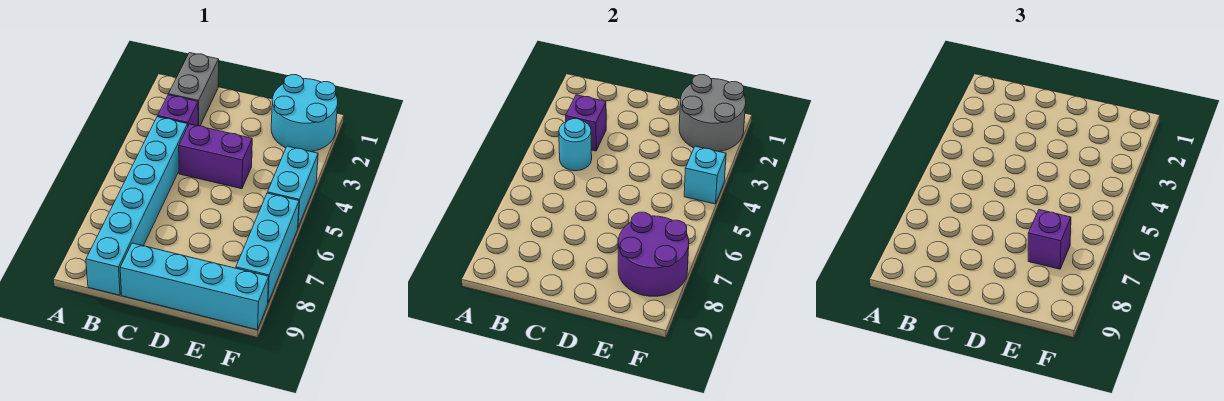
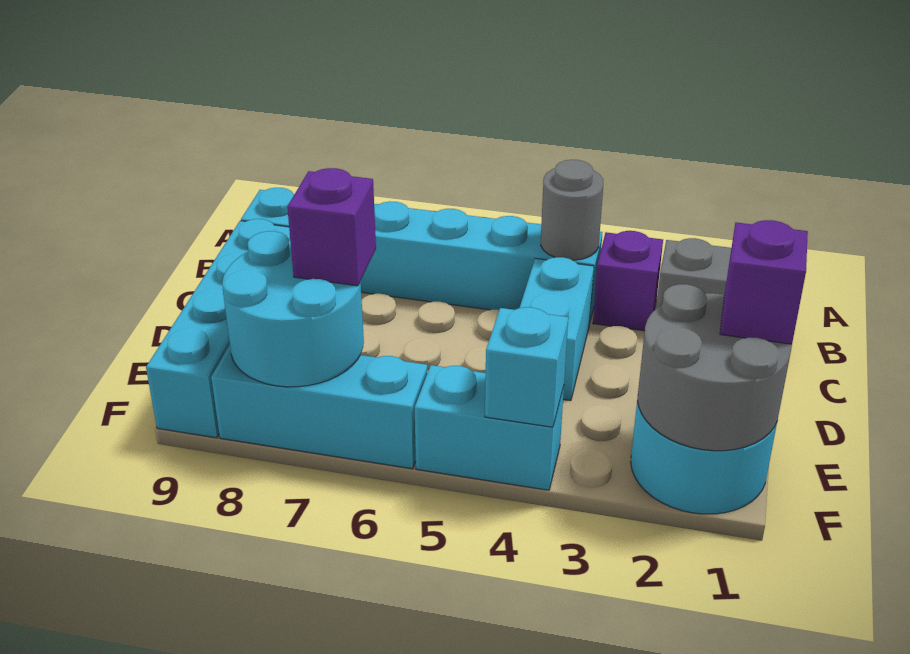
purple brick B3 level 2 -> purple brick E1 level 3
cyan round brick B4 level 2 -> grey round brick B4 level 2
purple brick C4:D4 level 1 -> cyan brick C4:D4 level 1
purple round brick E7:F8 level 2 -> cyan round brick E7:F8 level 2

